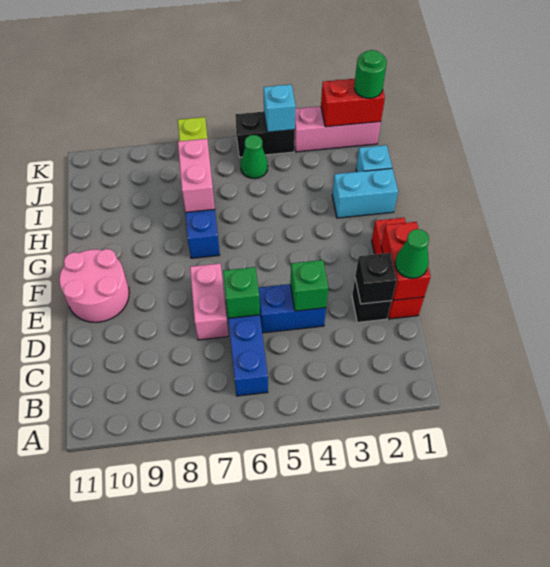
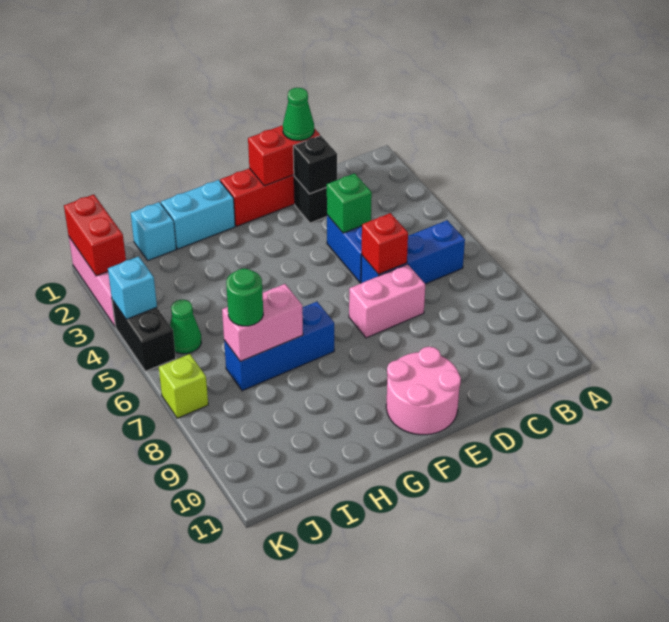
green brick D6 level 2 -> red brick D6 level 2
cyan brick H1:H2 level 1 -> cyan brick G1:H1 level 1
green round brick K1 level 3 -> green round brick I7 level 3

